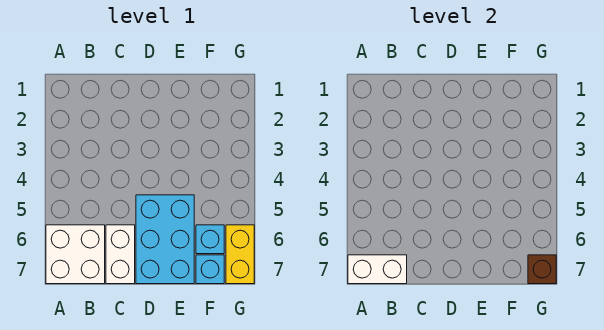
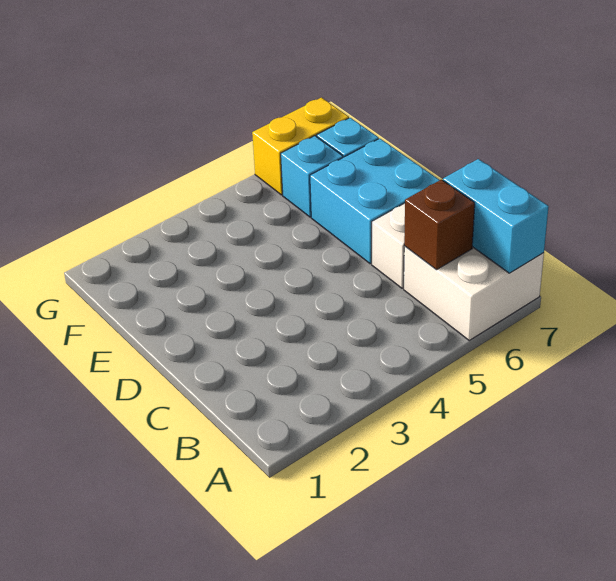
white brick A7:B7 level 2 -> cyan brick A7:B7 level 2
cyan brick D5:E7 level 1 -> cyan brick D6:E7 level 1
brown brick G7 level 2 -> brown brick B6 level 2

